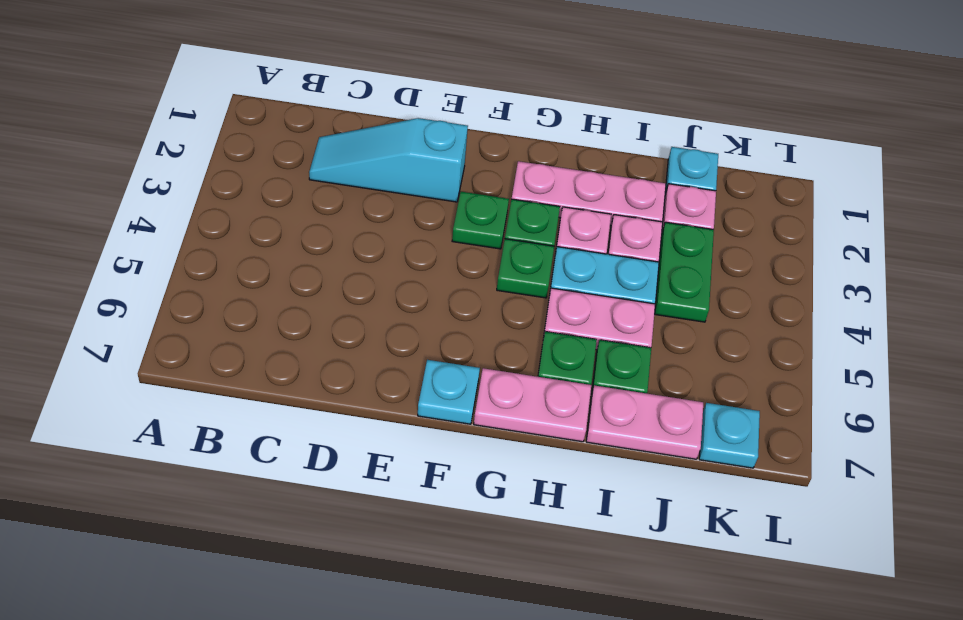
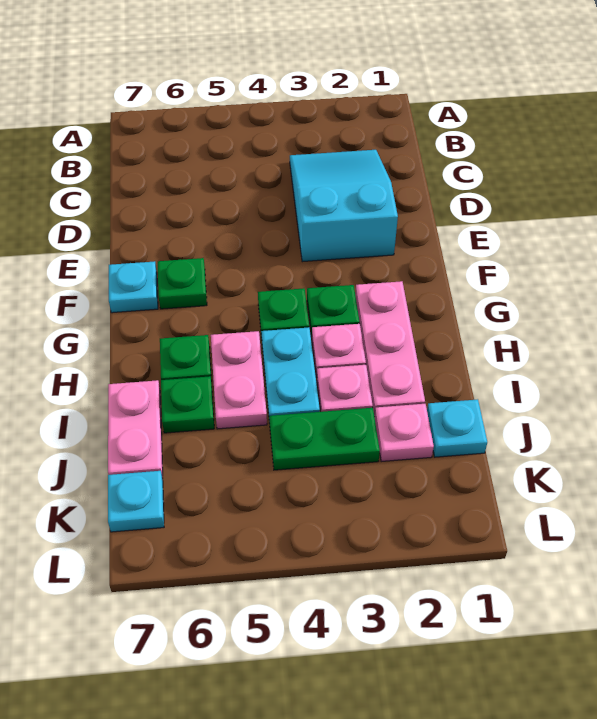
cyan slope C2:E2 level 1 top E -> cyan slope C2:E3 level 1 top E
green plate F3 level 1 -> green plate F6 level 1
pink plate G7:H7 level 1 -> none

